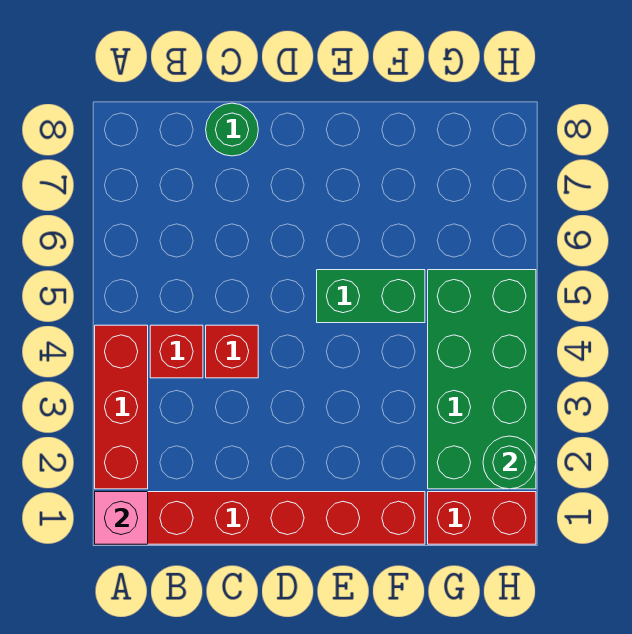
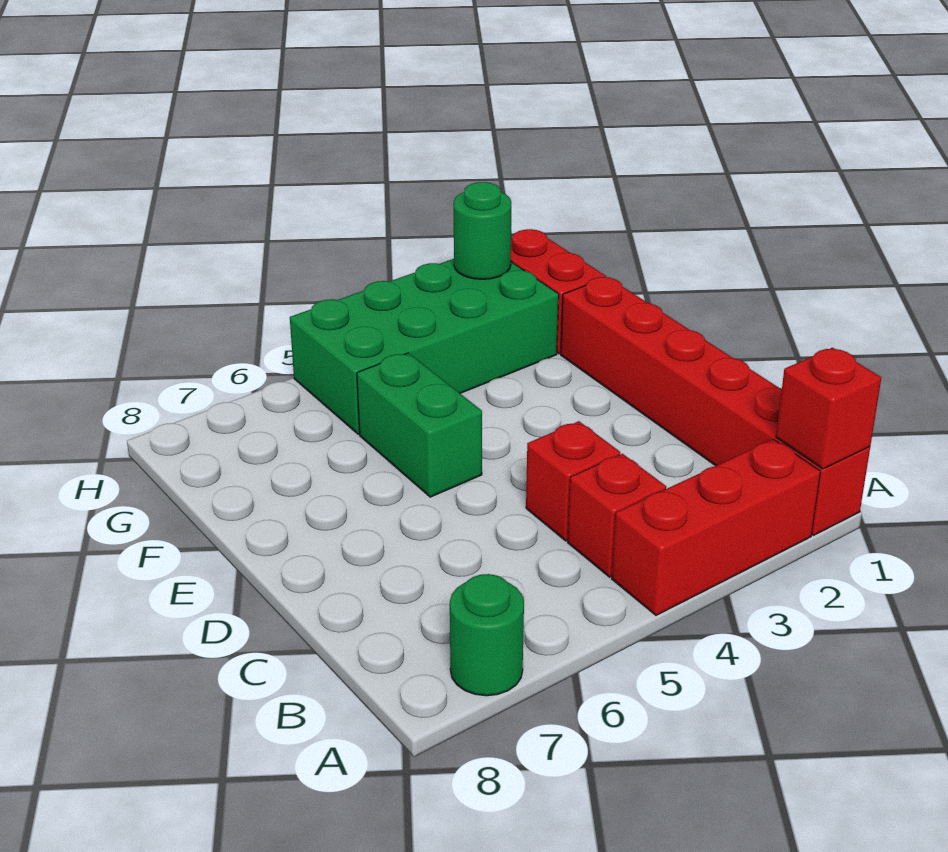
pink brick A1 level 2 -> red brick A1 level 2
green round brick C8 level 1 -> green round brick A7 level 1

